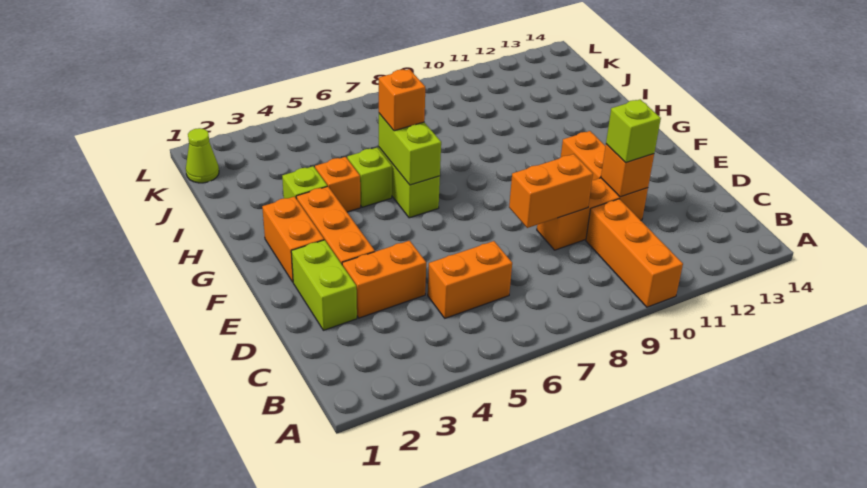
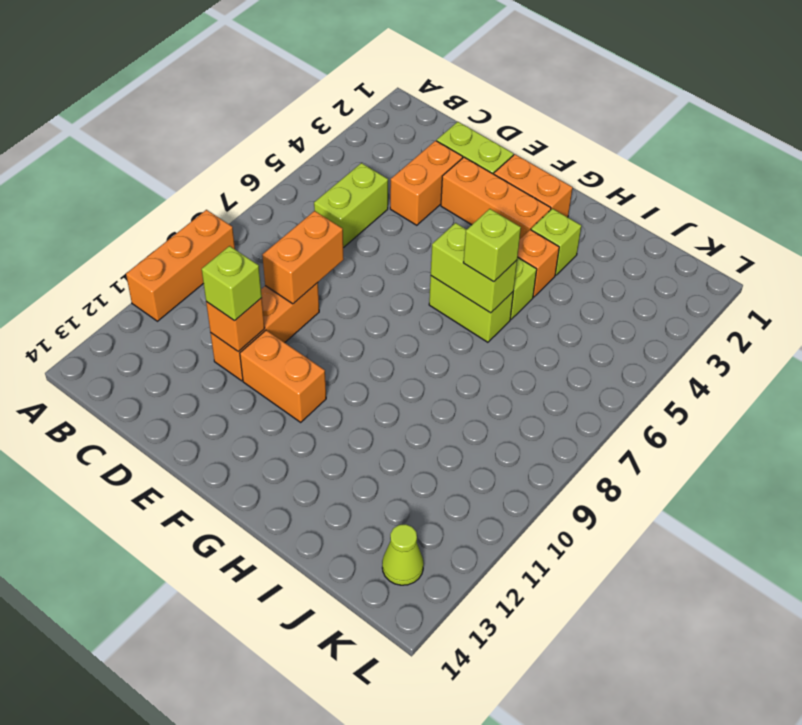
orange brick A10:C10 level 1 -> orange brick A9:A11 level 1
orange brick C5:C6 level 1 -> lime brick C5:C6 level 1
orange brick H6 level 3 -> lime brick H6 level 3
lime cone K1 level 1 -> lime cone K13 level 1

